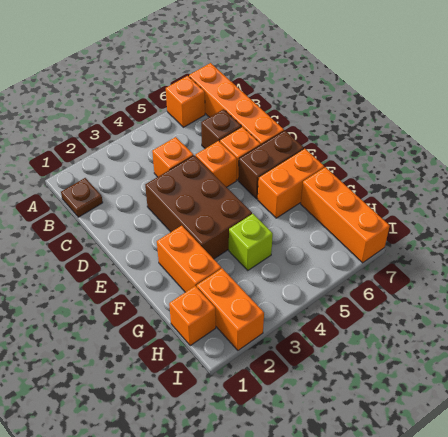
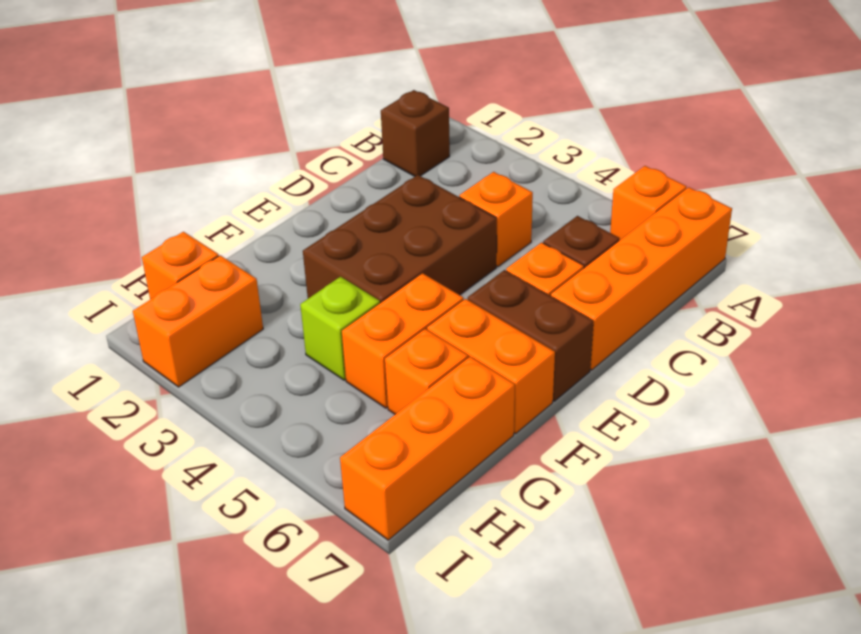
brown plate B1 level 1 -> brown brick B1 level 1
orange brick D5 level 1 -> orange brick G6 level 1
orange brick F2:G2 level 1 -> orange brick F5:G5 level 1

